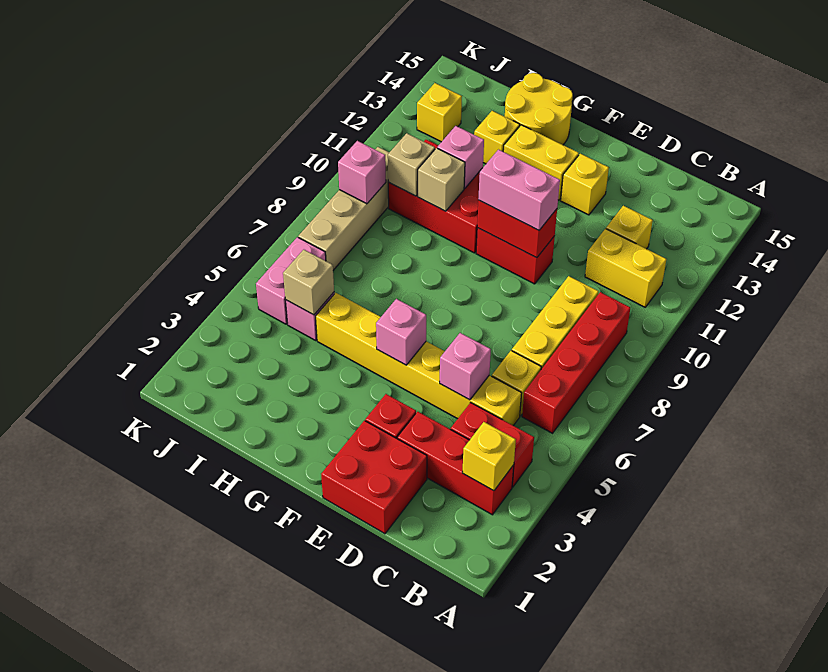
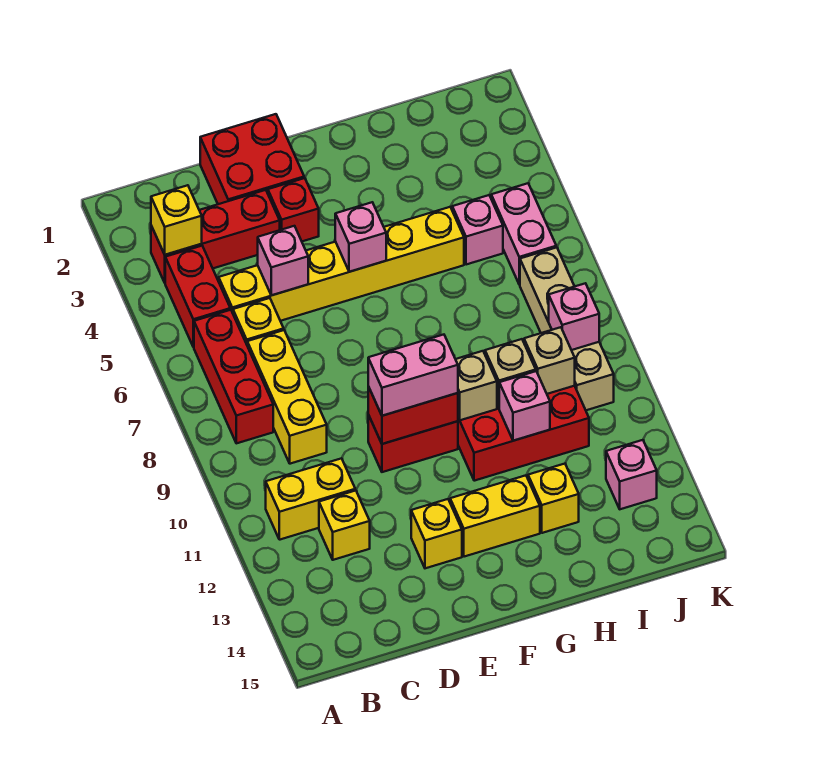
red brick B4:C4 level 1 -> red brick B4:B5 level 1
red brick B6:B9 level 1 -> red brick B6:B8 level 1
yellow round brick G14:H15 level 1 -> none
tan brick I5 level 2 -> tan brick G10 level 2
yellow brick J13 level 1 -> pink brick J13 level 1

